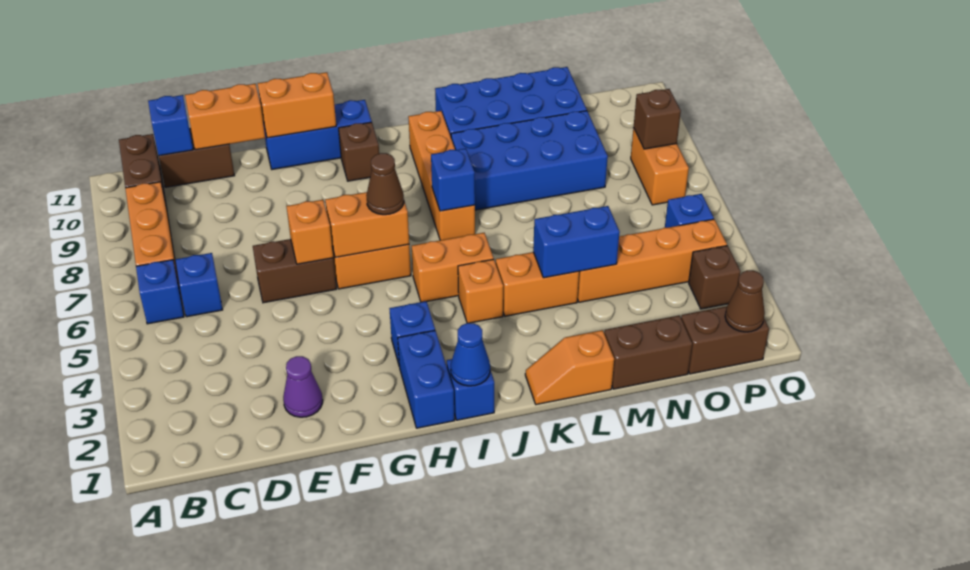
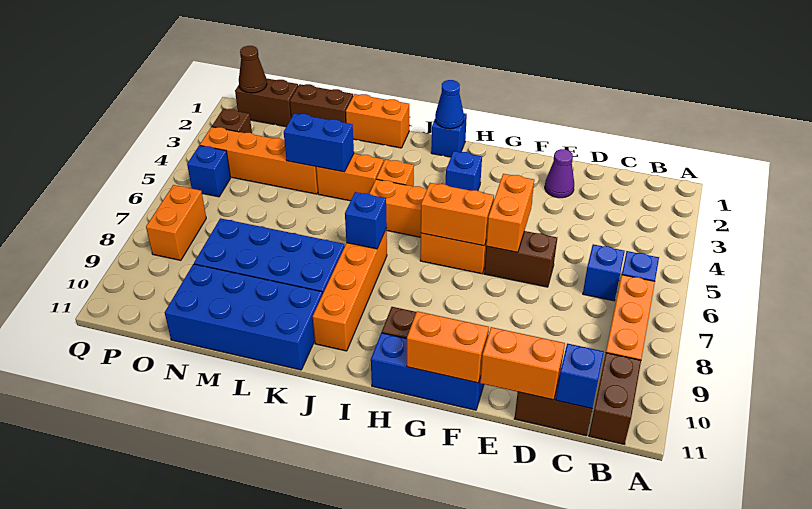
orange brick F6 level 2 -> orange brick F5:F6 level 2
blue brick H1:H2 level 1 -> none
brown cone H6 level 3 -> none
orange slope K1:L1 level 1 top L -> orange brick K1:L1 level 1
brown brick P8 level 2 -> none

